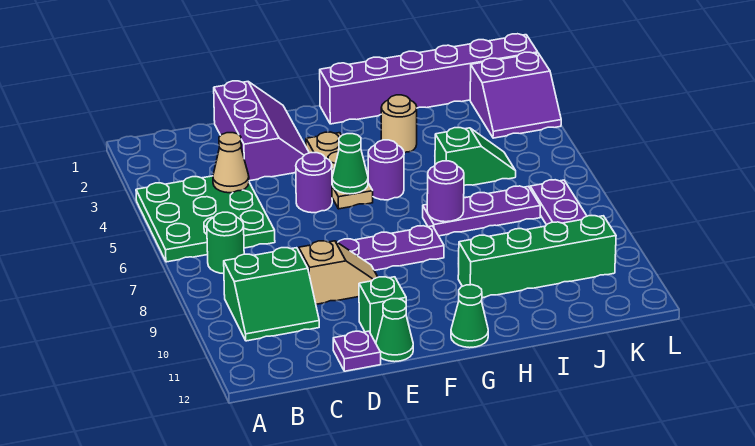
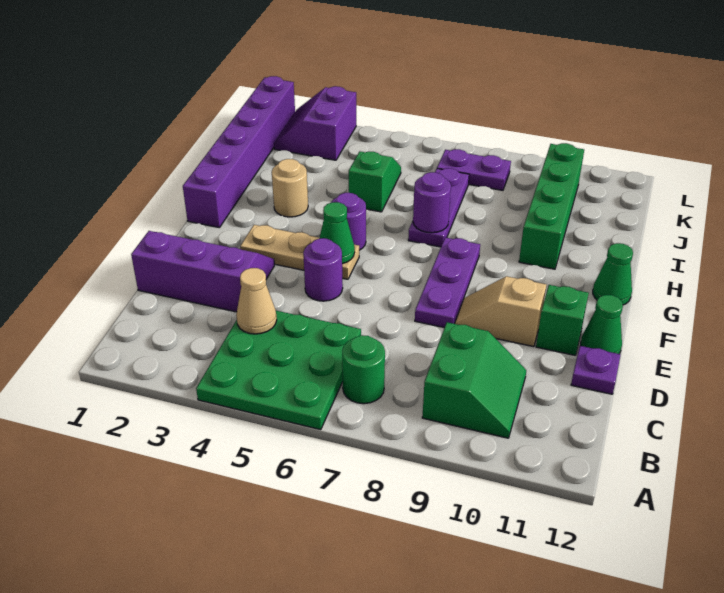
tan slope D9:E9 level 1 top D -> tan slope E9:E10 level 1 top 10
purple slope K2:L3 level 1 top 2 -> purple slope K2:L3 level 1 top 3

